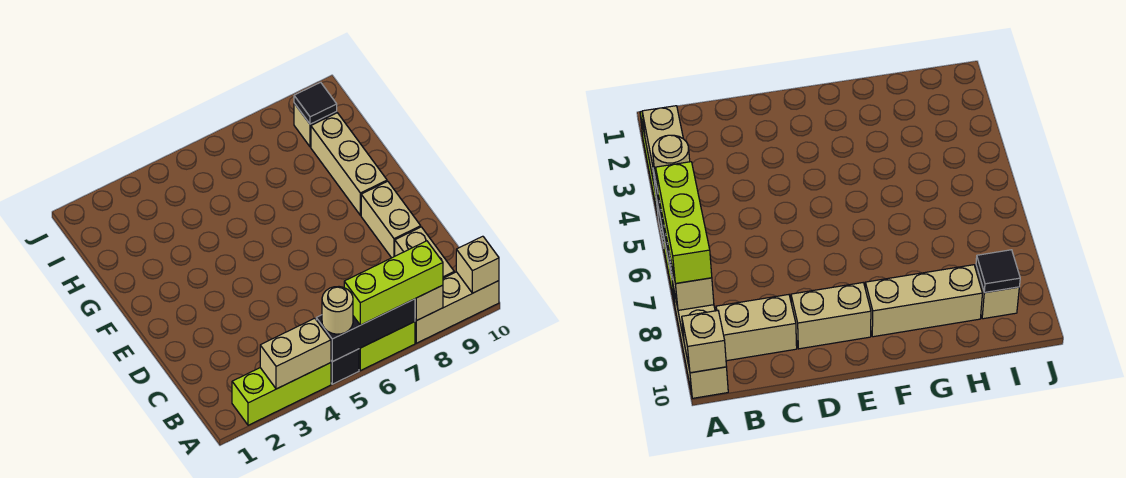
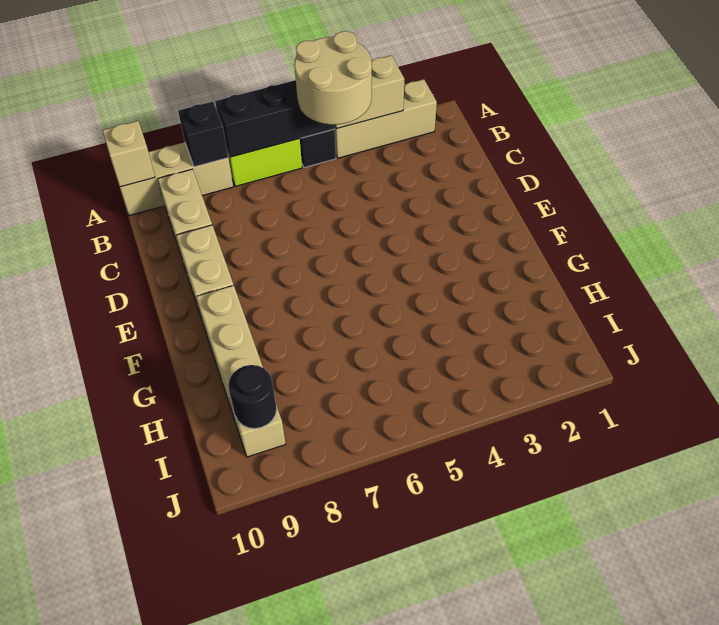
lime brick A2:A4 level 1 -> tan brick A2:A4 level 1
tan round brick A5 level 3 -> tan round brick A4:B5 level 3
lime brick A6:A8 level 3 -> none
tan brick A8 level 2 -> black brick A8 level 2
black tile I9 level 2 -> black round brick I9 level 2

